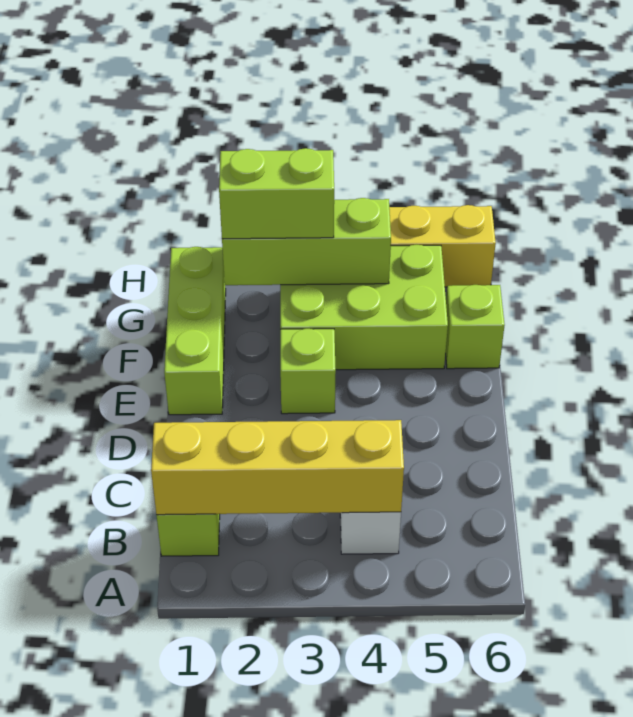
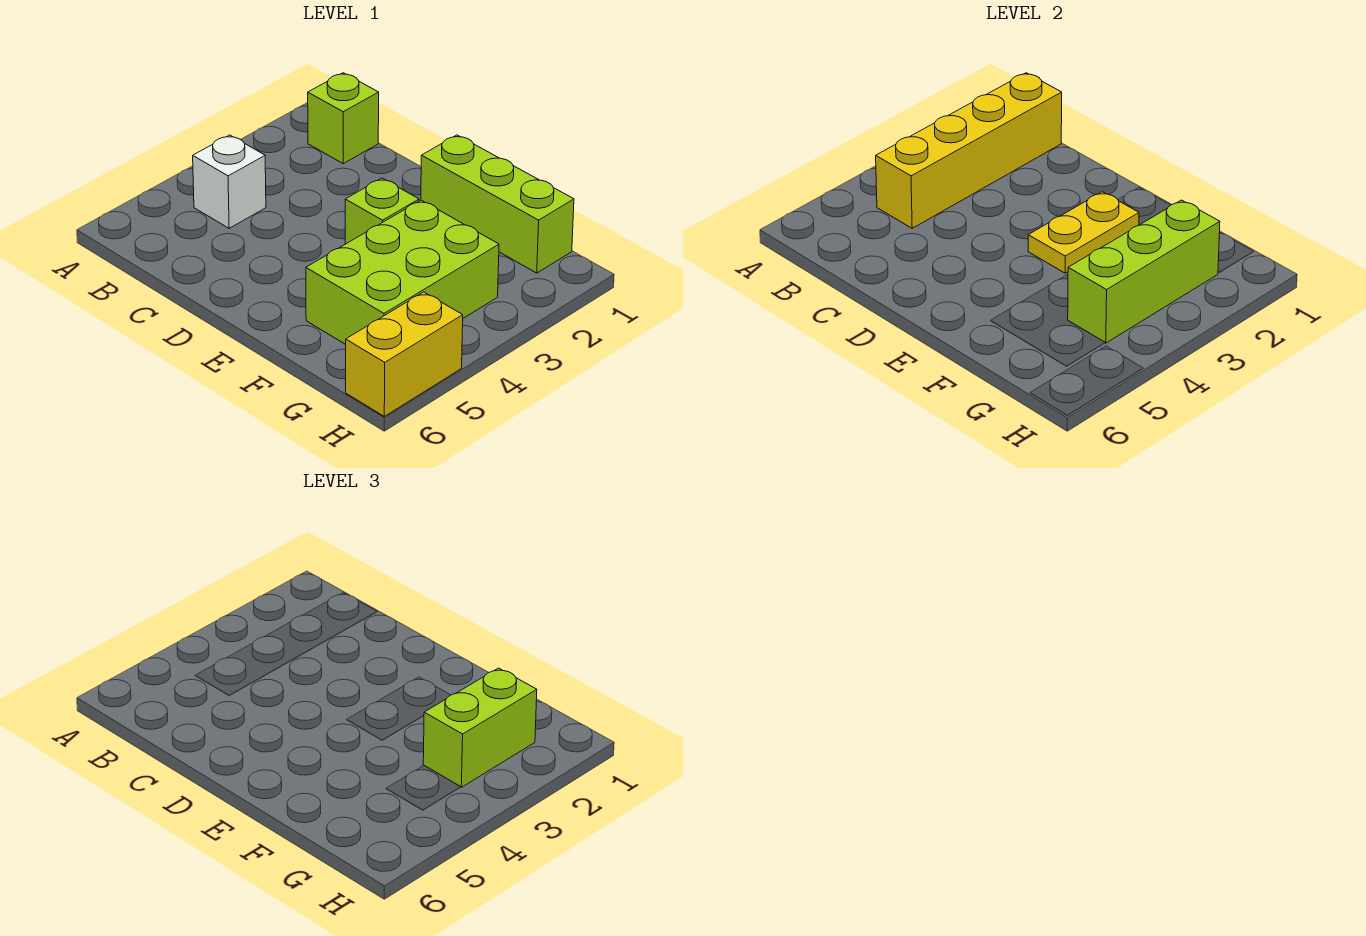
none -> yellow plate E2:E3 level 2
lime brick F6 level 1 -> none

